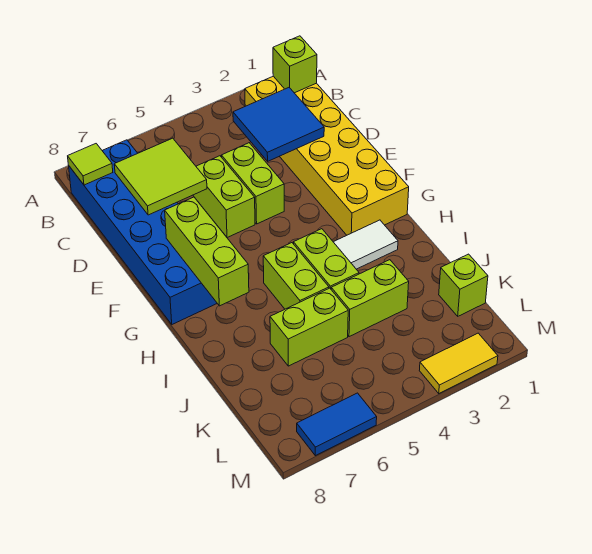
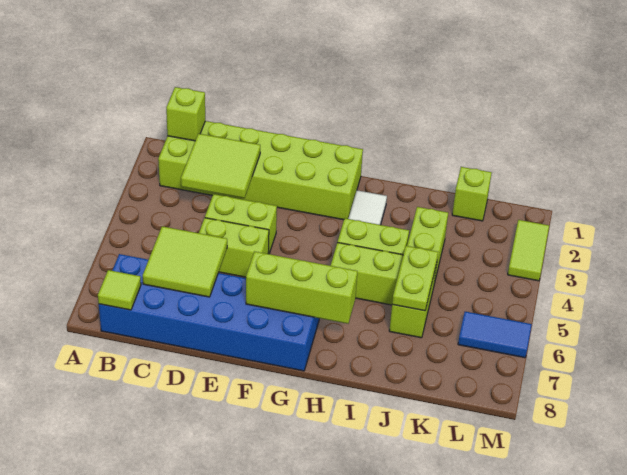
yellow brick B1:G2 level 1 -> lime brick B1:G2 level 1
blue tile C2:D3 level 2 -> lime tile C2:D3 level 2
none -> lime plate J5:J6 level 2
yellow tile M2:M3 level 1 -> lime tile M2:M3 level 1
blue tile M6:M7 level 1 -> blue tile L6:M6 level 1

